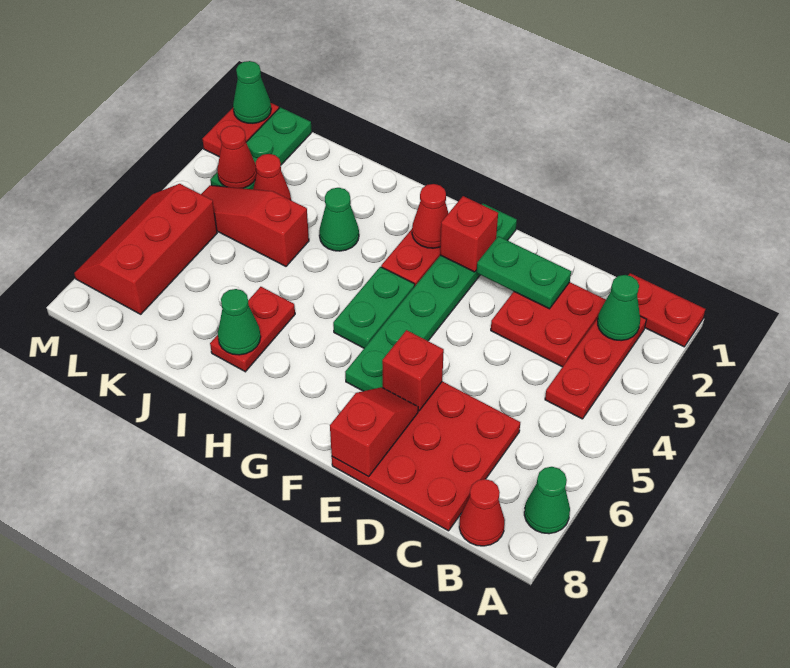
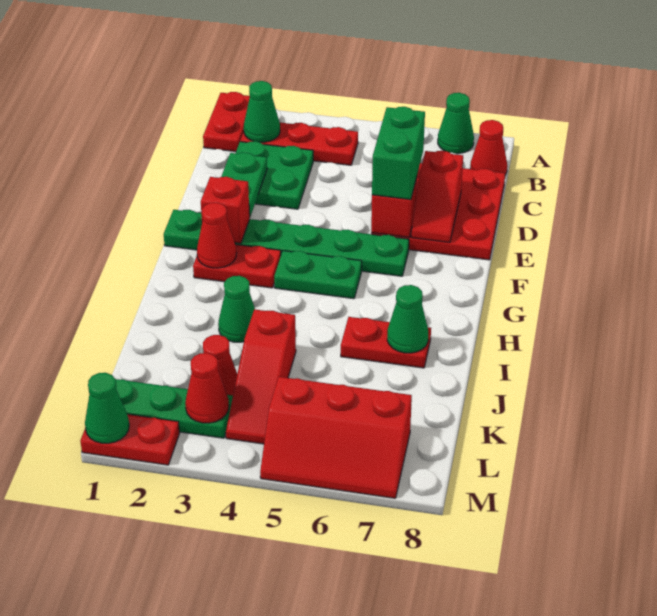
red plate C2:D3 level 1 -> green plate C2:D3 level 1
none -> green brick D6:E6 level 3
red slope E7:E8 level 2 top 8 -> red slope D7:E7 level 2 top D

